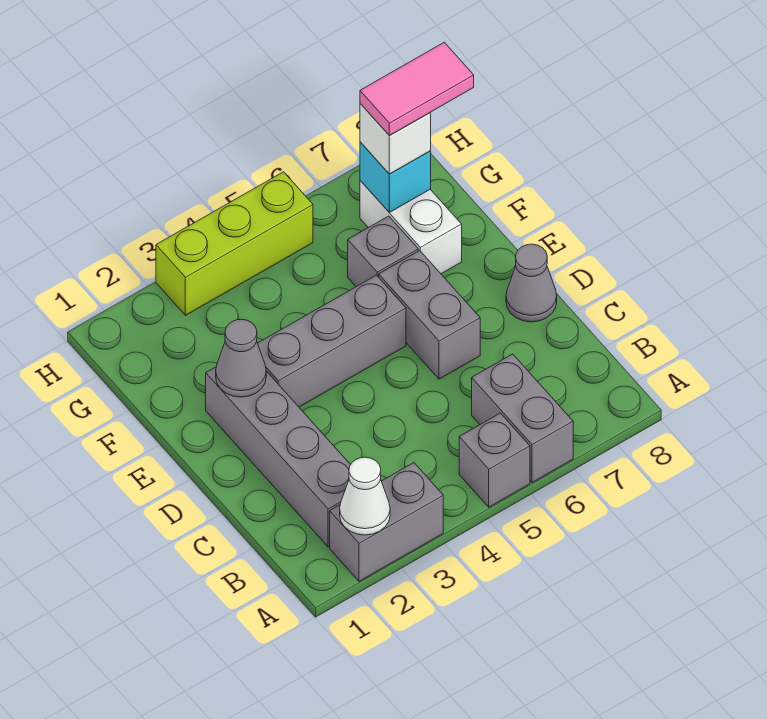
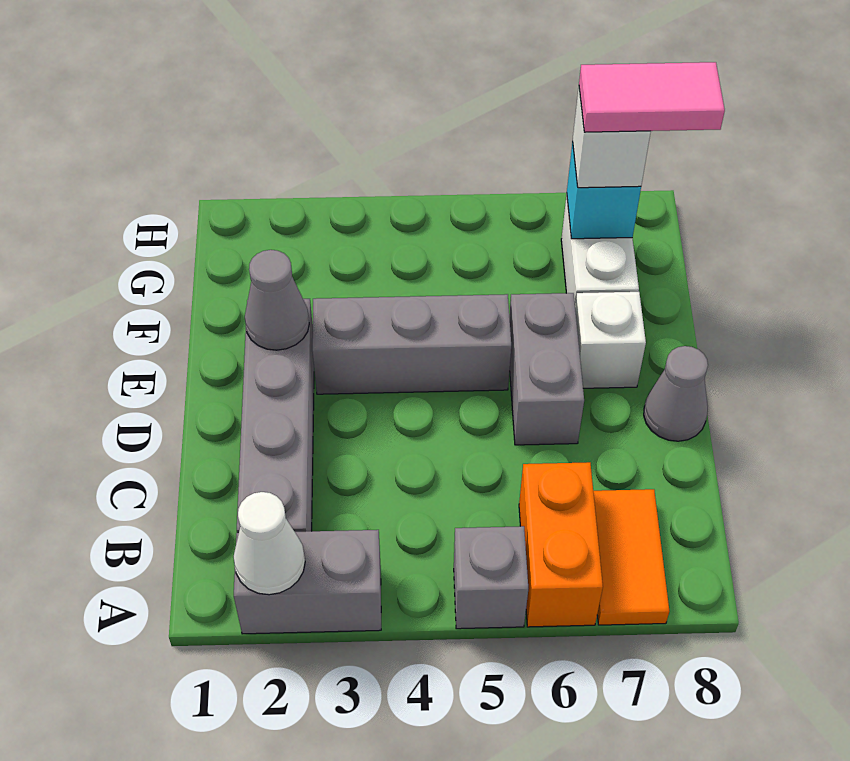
grey brick A6:B6 level 1 -> orange brick A6:B6 level 1
none -> orange tile A7:B7 level 1
none -> white brick E7 level 1
grey brick F6 level 1 -> none
lime brick H3:H5 level 1 -> none

